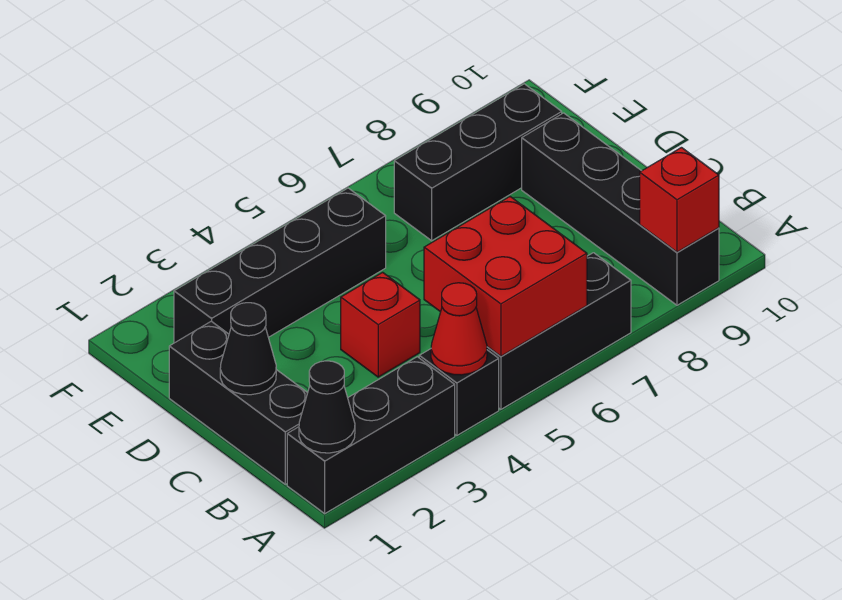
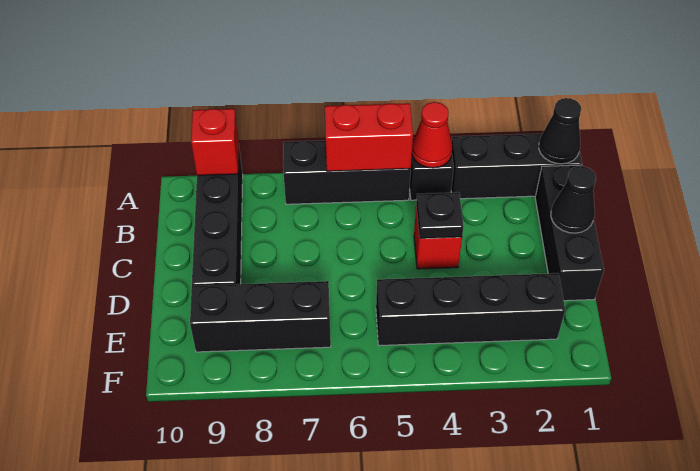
red brick A5:B6 level 2 -> red brick A5:A6 level 2
none -> black plate C4 level 2

